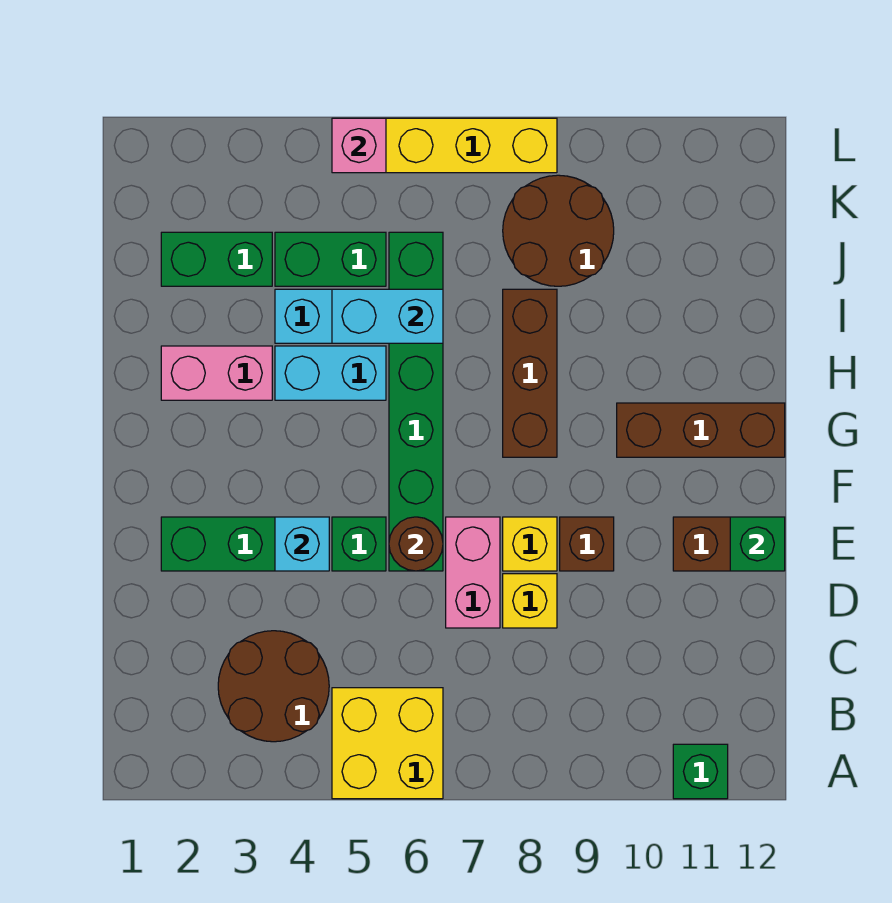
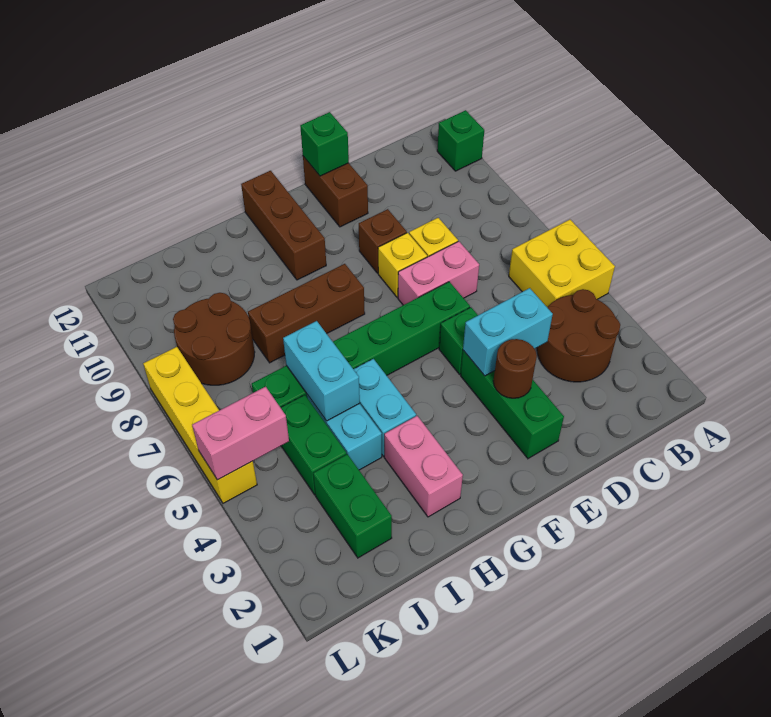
cyan brick E4 level 2 -> cyan brick D4:E4 level 2
brown round brick E6 level 2 -> brown round brick E3 level 2
pink brick L5 level 2 -> pink brick K5:L5 level 2

